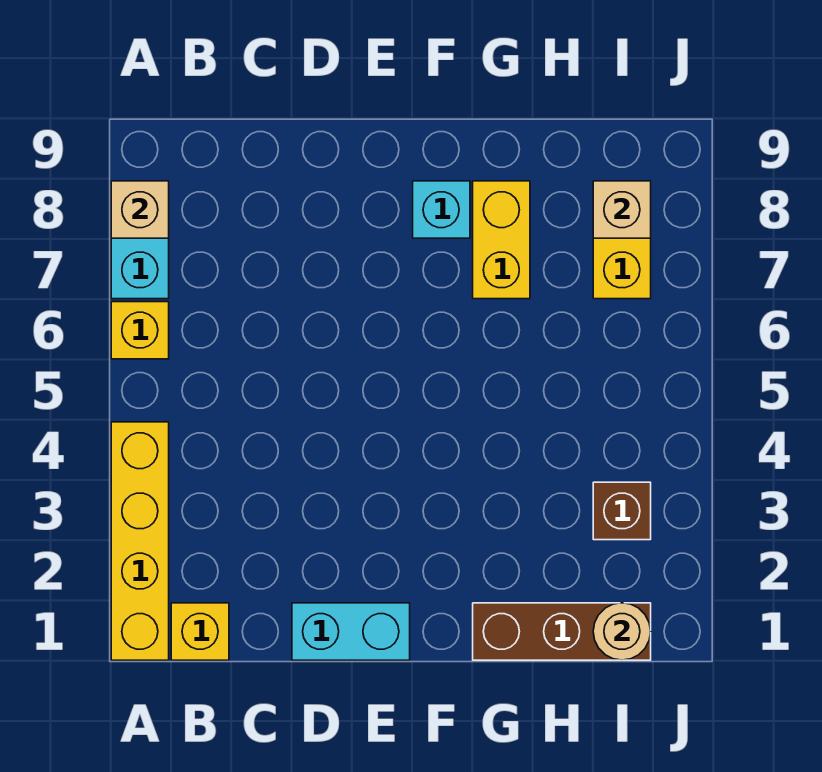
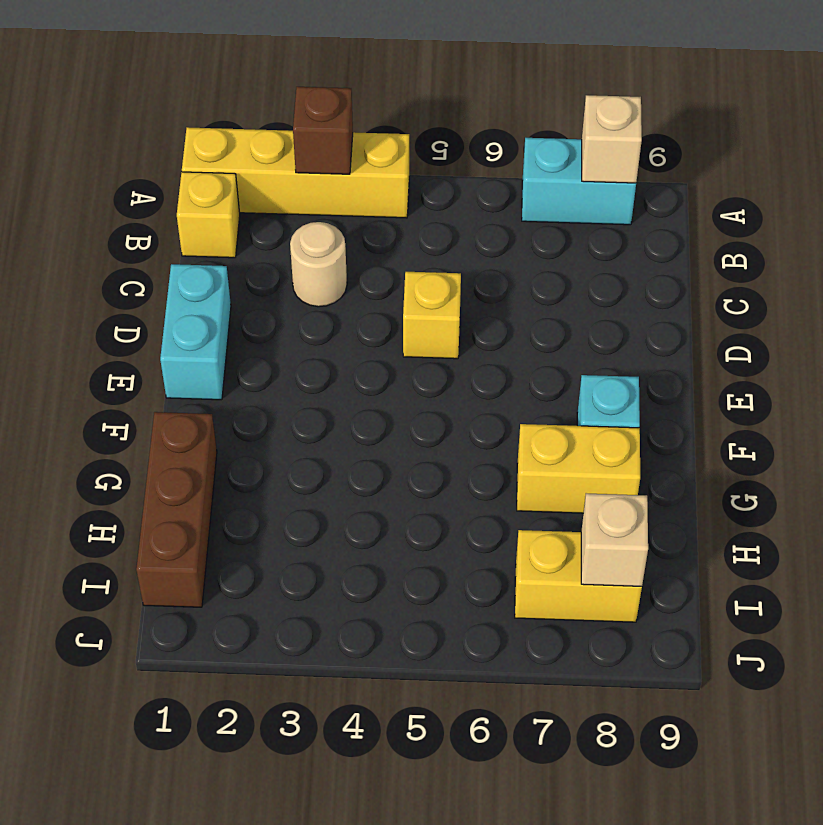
yellow brick A6 level 1 -> yellow brick D5 level 1
tan round brick I1 level 2 -> tan round brick C3 level 1
brown brick I3 level 1 -> brown brick A3 level 2

